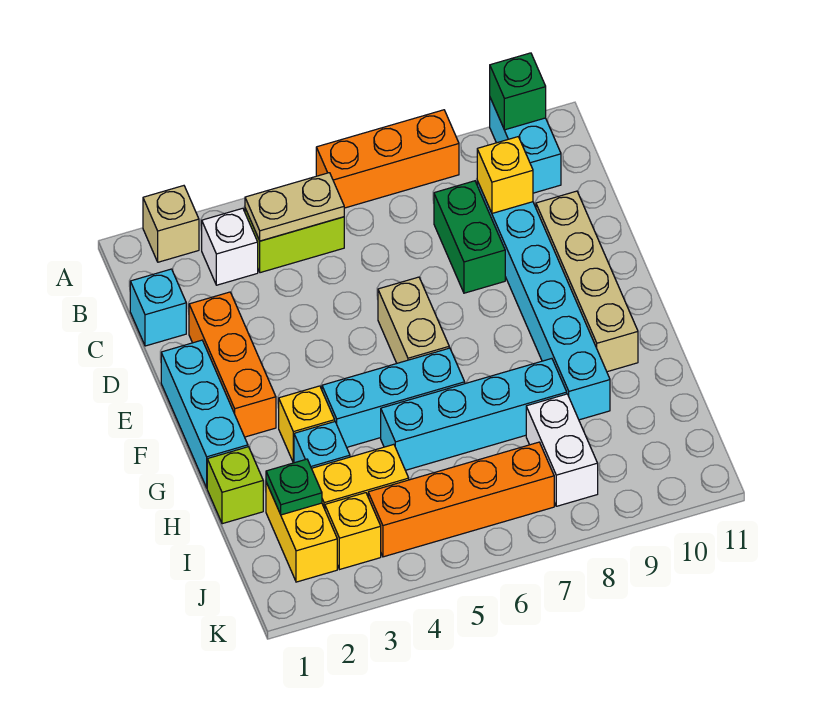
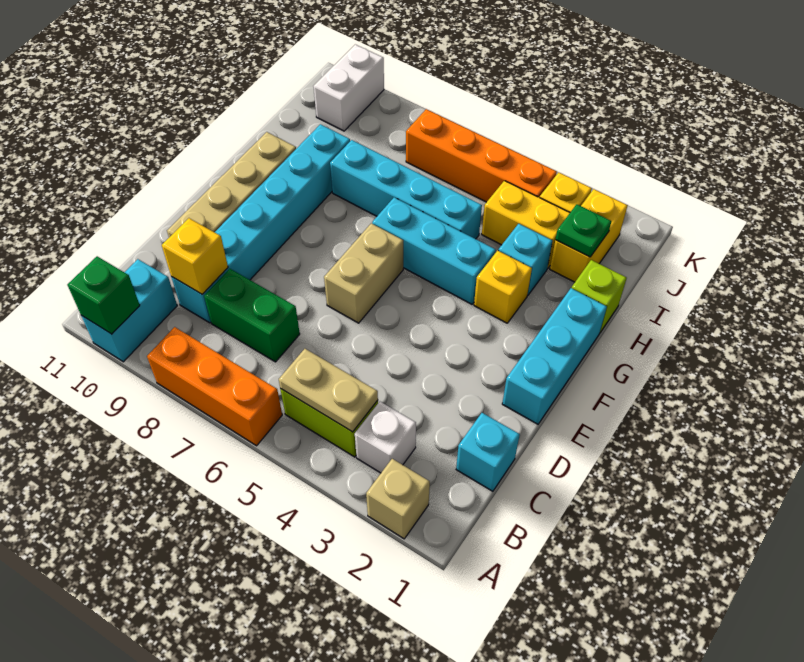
green brick C8:D8 level 1 -> green brick C7:C8 level 1
orange brick D2:F2 level 1 -> none
white brick I8:J8 level 1 -> white brick J10:K10 level 1

